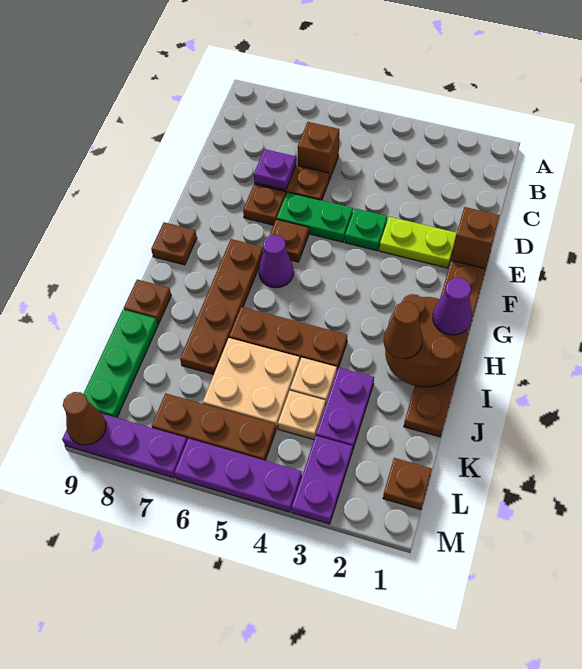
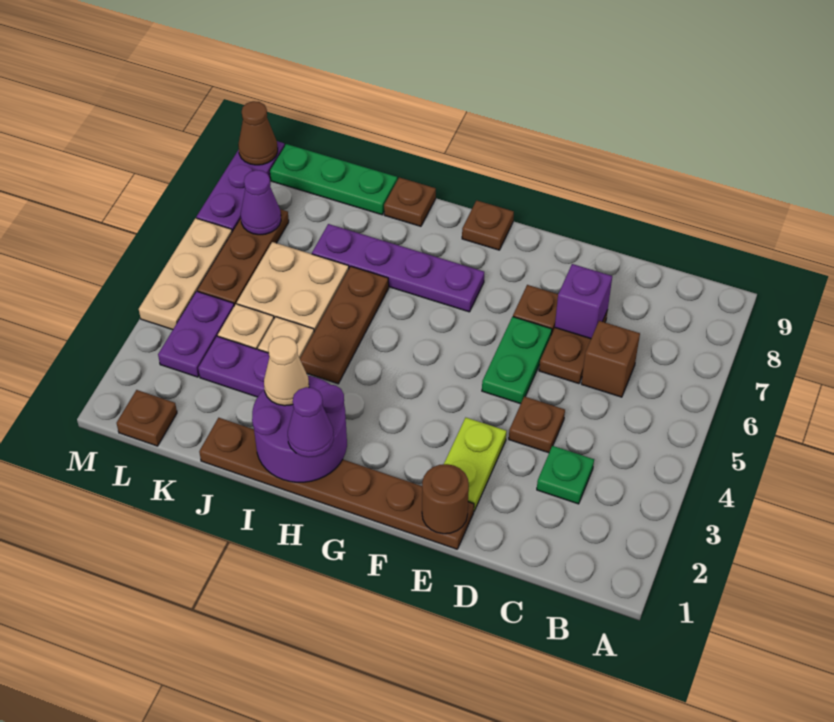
purple plate D7 level 2 -> purple brick D7 level 2
brown brick E1 level 2 -> brown round brick E1 level 2
green plate E4 level 1 -> green plate C3 level 1
brown plate F6 level 1 -> brown plate D4 level 1
purple cone G6 level 1 -> purple cone L7 level 2
brown plate G7:J7 level 1 -> purple plate G7:J7 level 1
brown round brick H1:I2 level 2 -> purple round brick H1:I2 level 2
brown cone I2 level 3 -> tan cone I2 level 3
purple plate L3:M3 level 1 -> purple plate L3:L4 level 1
purple plate M4:M6 level 1 -> tan plate M4:M6 level 1

